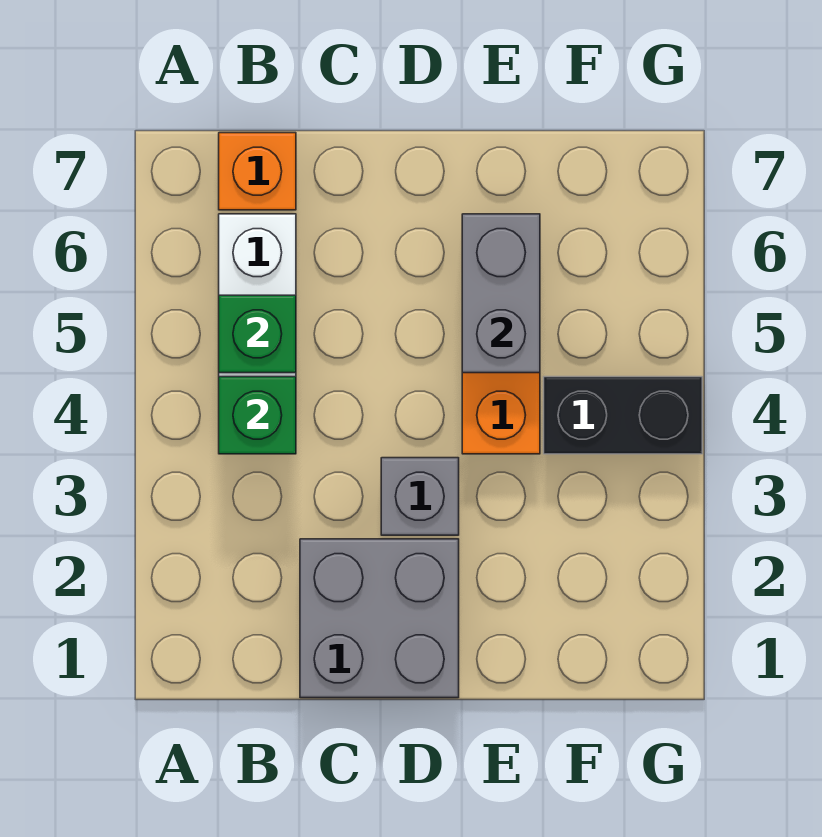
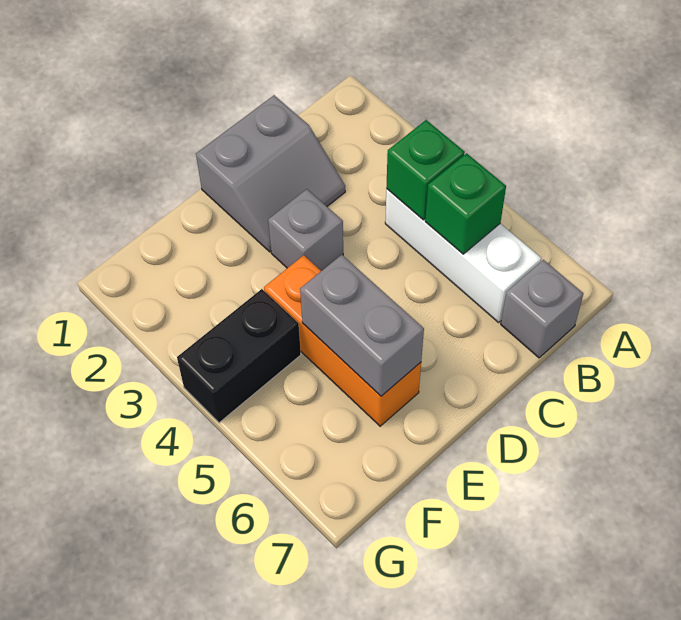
orange brick B7 level 1 -> grey brick B7 level 1
grey brick C1:D2 level 1 -> grey slope C1:D2 level 1 top 1

